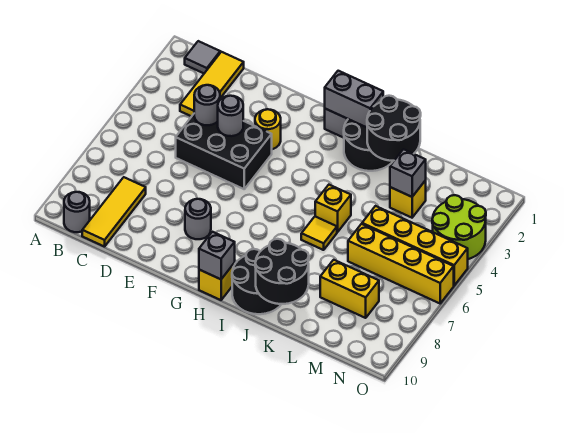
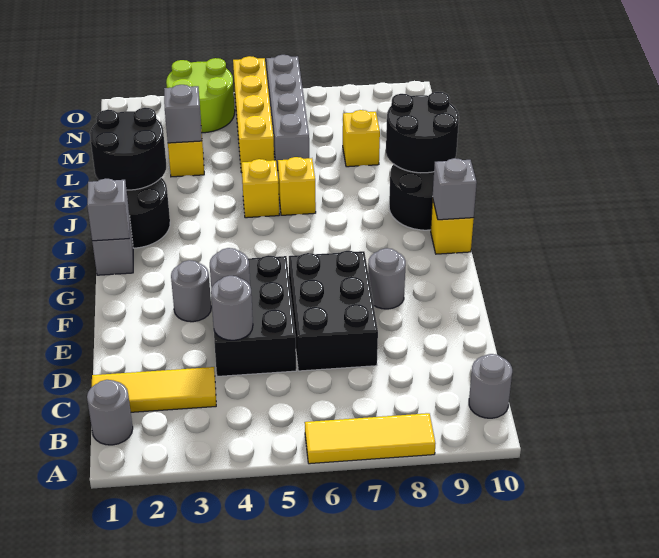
grey tile B1 level 1 -> grey round brick B1 level 1
yellow tile C8:C10 level 1 -> yellow tile A6:A8 level 1
none -> black brick D6:F7 level 1
yellow round brick F3 level 1 -> grey round brick F3 level 1
grey brick H1:I1 level 2 -> grey brick H1 level 2
yellow tile J6 level 1 -> yellow brick J6 level 1
yellow brick L6:O6 level 1 -> grey brick L6:O6 level 1
yellow brick L8:M8 level 1 -> yellow brick L8 level 1

